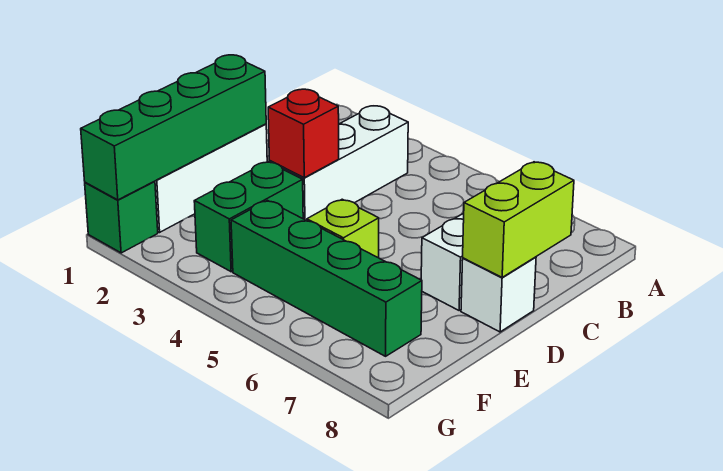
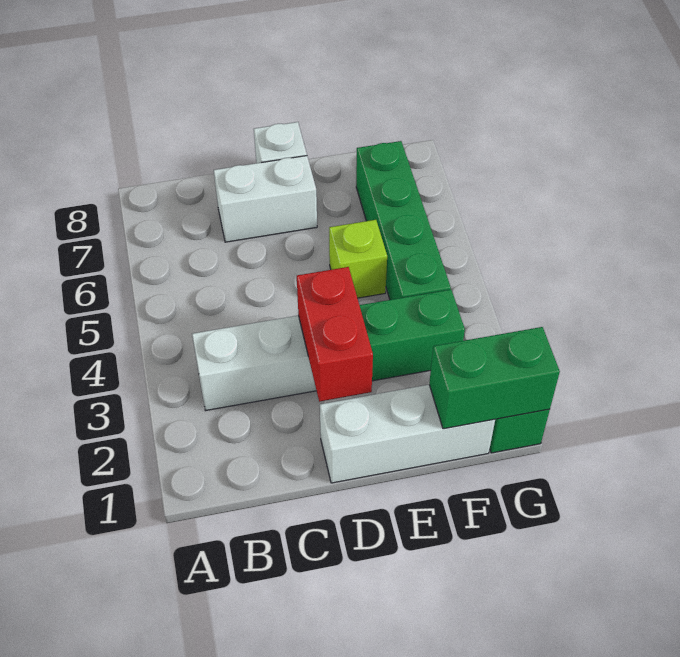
lime brick C8:D8 level 2 -> none
green brick D1:G1 level 2 -> green brick F1:G1 level 2
red brick D3 level 2 -> red brick D2:D3 level 2

